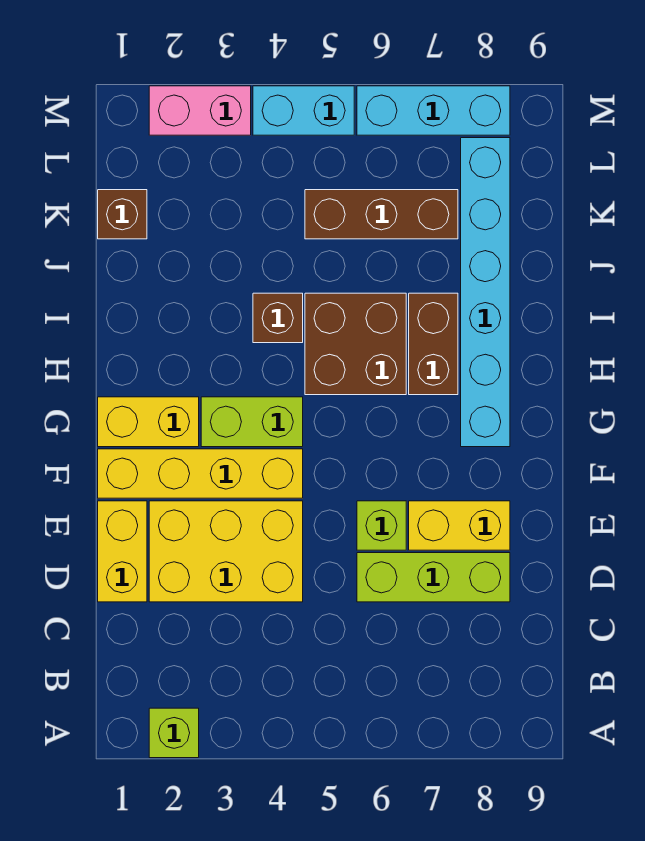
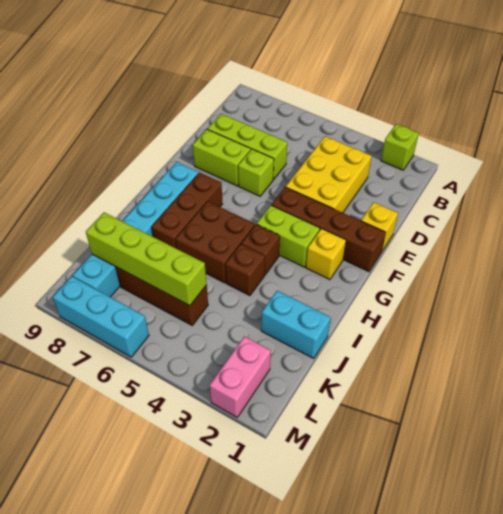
yellow brick D1:E1 level 1 -> yellow brick E1 level 1
yellow brick D2:E4 level 1 -> yellow brick C3:E4 level 1
yellow brick E7:E8 level 1 -> lime brick E7:E8 level 1
yellow brick F1:F4 level 1 -> brown brick F1:F4 level 1
yellow brick G1:G2 level 1 -> yellow brick G2 level 1
brown brick H7:I7 level 1 -> brown brick G7:I7 level 1
brown brick K1 level 1 -> brown brick H4 level 1
none -> lime brick K5:K8 level 2
pink brick M2:M3 level 1 -> pink brick L2:M2 level 1
cyan brick M4:M5 level 1 -> cyan brick J1:J2 level 1

